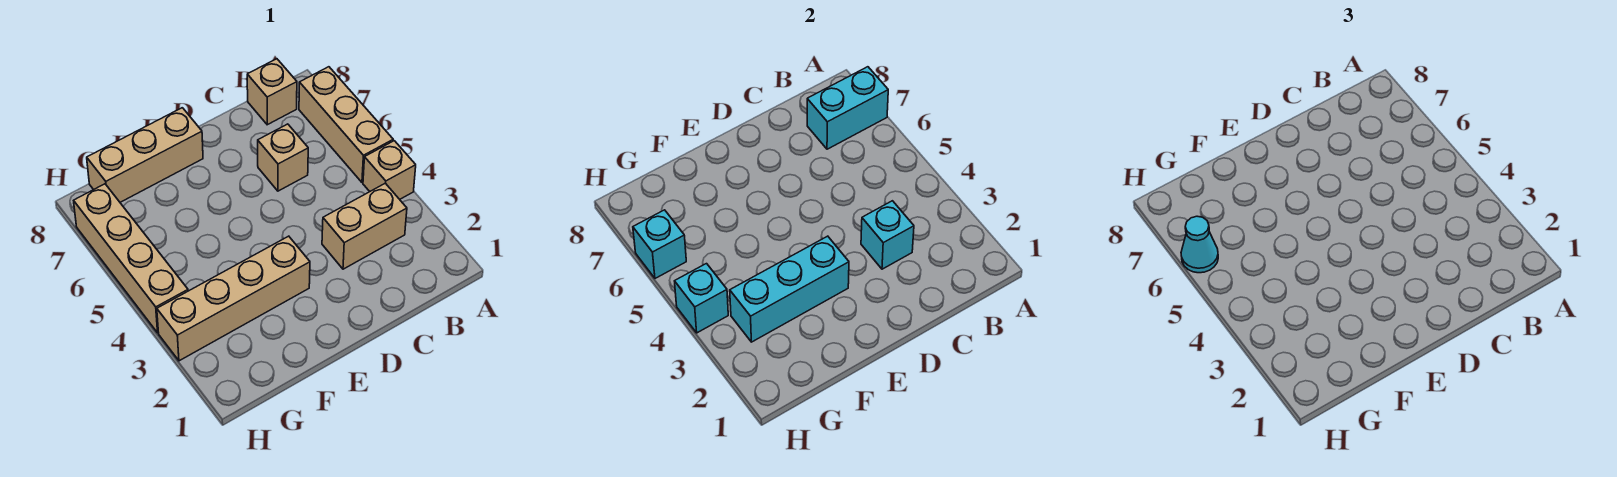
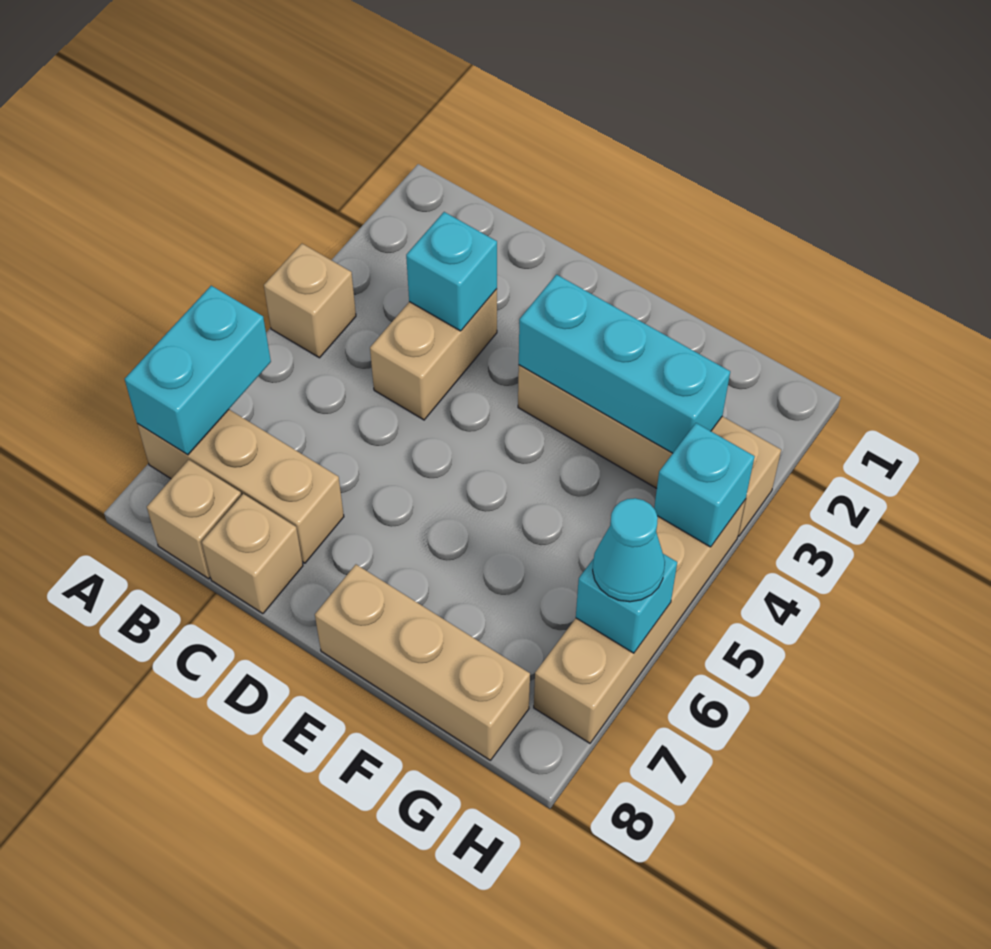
tan brick A5:A7 level 1 -> tan brick A7:C7 level 1
cyan brick A7:B7 level 2 -> cyan brick A6:A7 level 2
tan brick B3:C3 level 1 -> tan brick C3:C4 level 1
tan brick C6 level 1 -> tan brick C8 level 1

